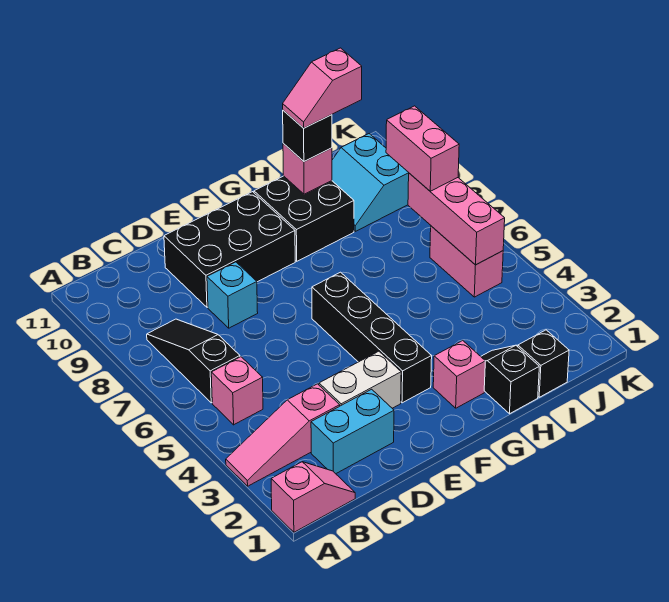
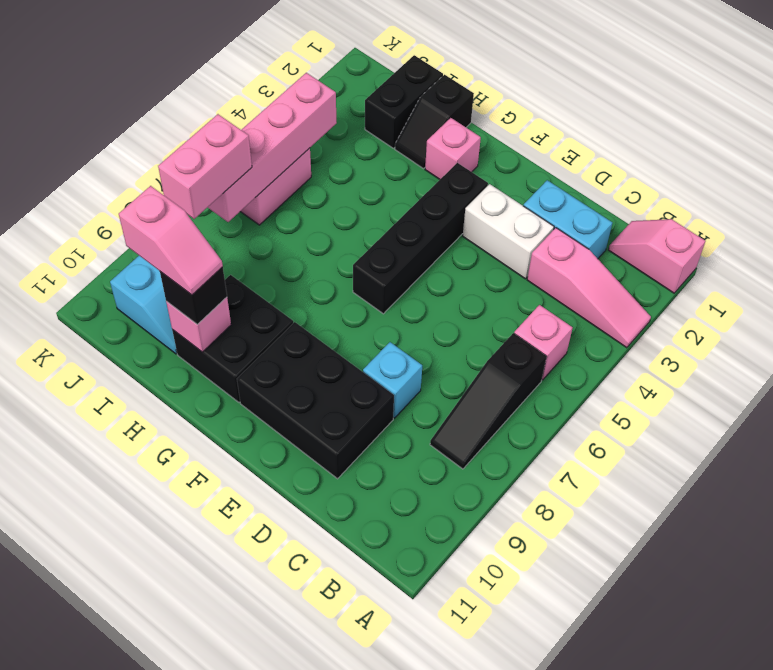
black brick I1 level 1 -> black brick I1:I2 level 1
pink brick J5:J7 level 2 -> pink brick J4:J7 level 2

